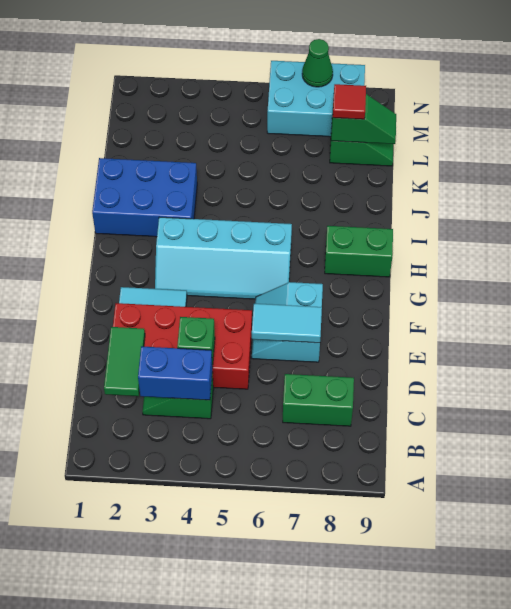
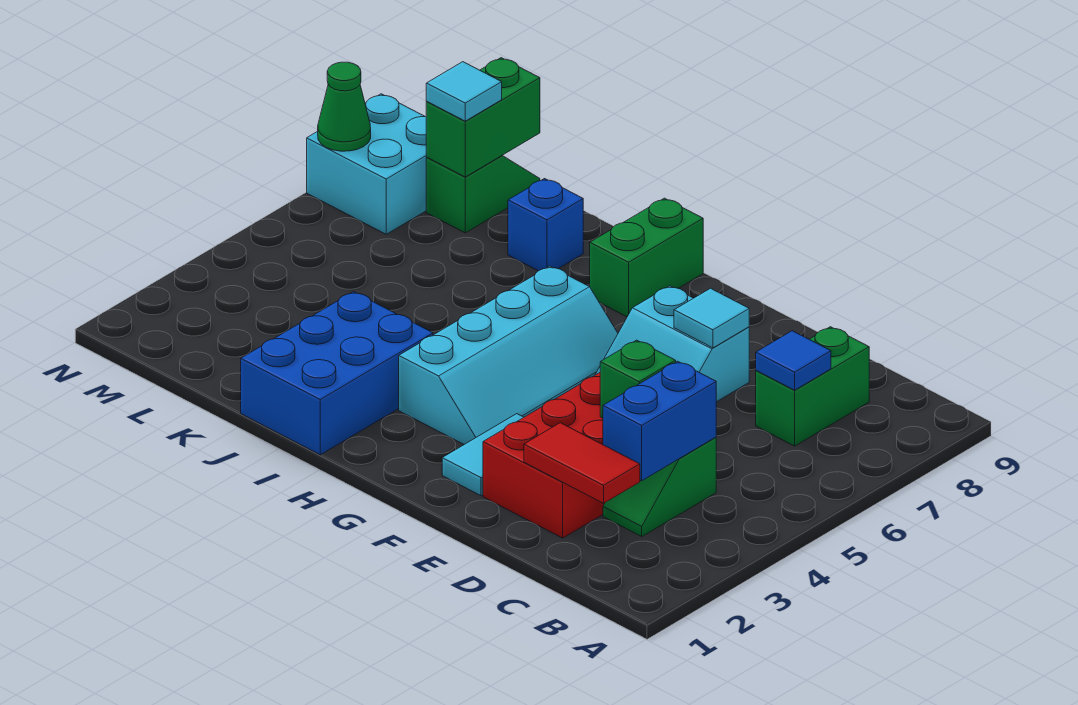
green tile C2:D2 level 2 -> red tile C2:D2 level 2
none -> blue tile C7 level 2
cyan tile E6:E7 level 2 -> cyan tile E7 level 2
none -> blue brick J8 level 1
green slope L8:L9 level 2 top 8 -> green brick L8:L9 level 2
red tile L8 level 3 -> cyan tile L8 level 3
cyan brick M6:N8 level 1 -> cyan brick M7:N8 level 1

